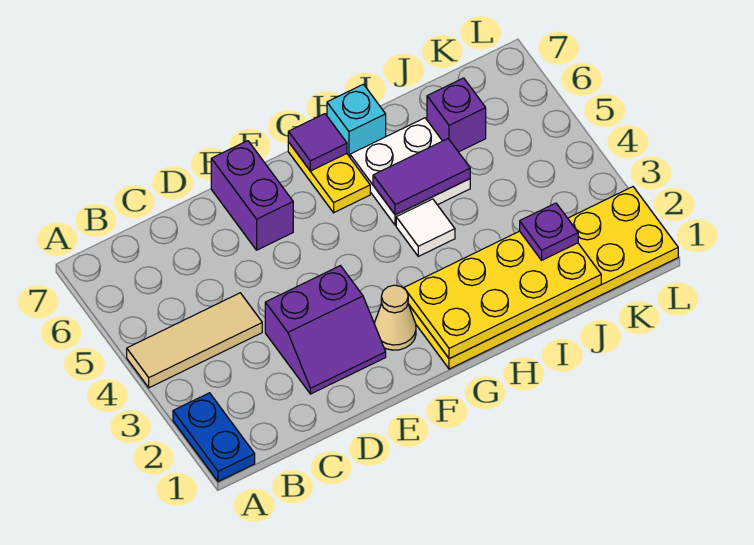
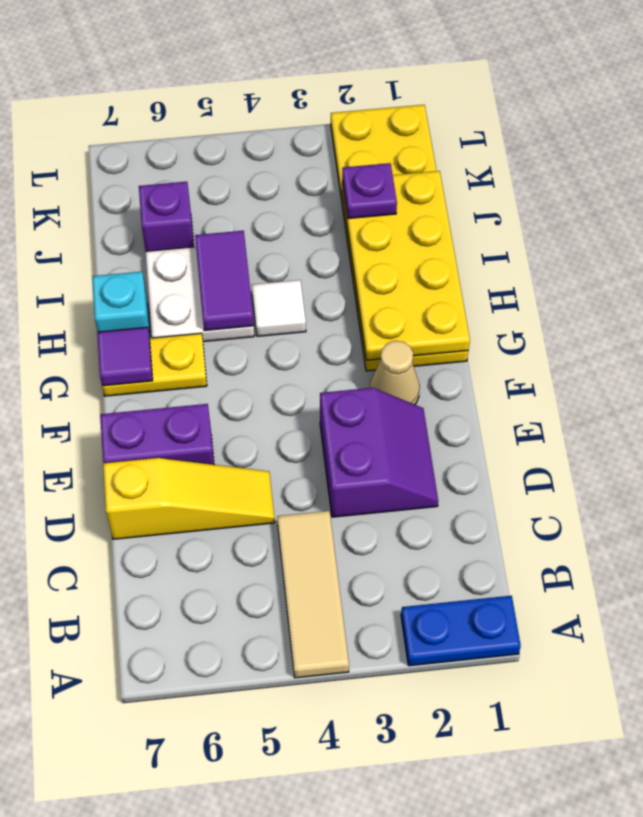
none -> yellow slope D5:D7 level 1 top 7

